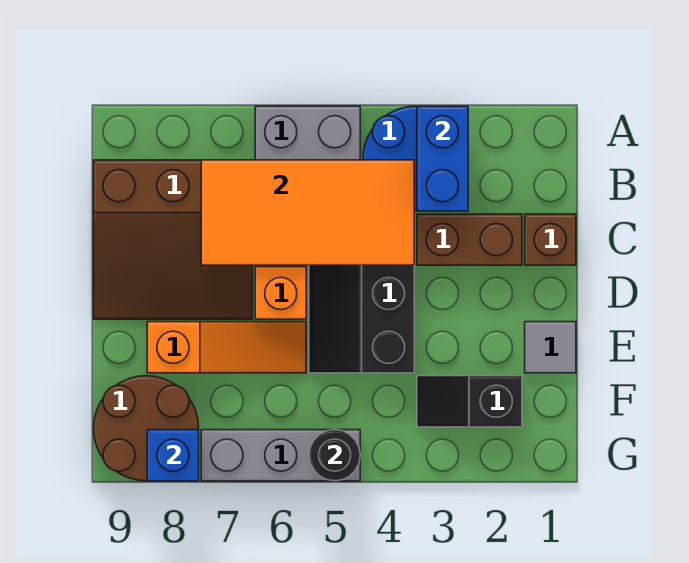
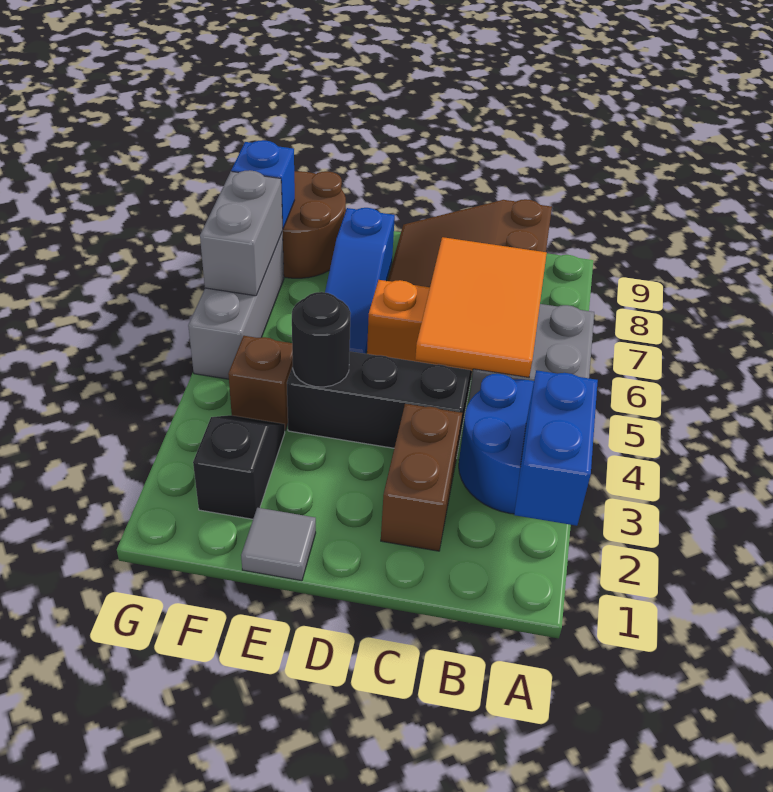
blue brick A3:B3 level 2 -> blue brick A2:A3 level 2
orange tile B4:C7 level 2 -> orange tile B5:C7 level 2
brown brick C1 level 1 -> brown brick F4 level 1
orange slope E6:E8 level 1 top 8 -> blue slope E6:E8 level 1 top 8
black round brick G5 level 2 -> black round brick E4 level 2
none -> grey brick G6:G7 level 2

